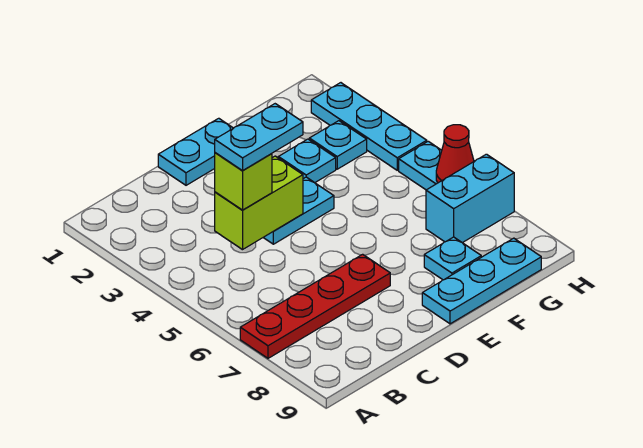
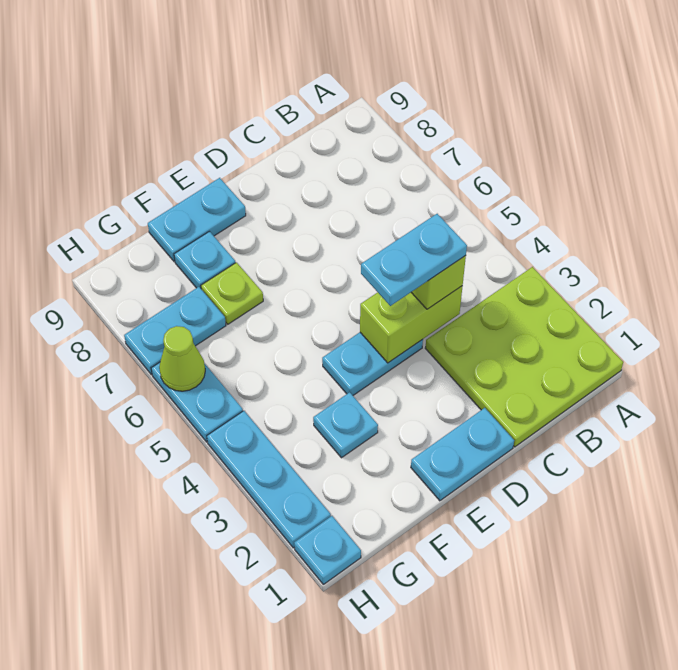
none -> lime plate A1:C3 level 1
red plate A7:D7 level 1 -> none
cyan plate E9:G9 level 1 -> cyan plate E9:F9 level 1
none -> lime plate F7 level 1
cyan plate G3 level 1 -> cyan plate H1 level 1
cyan brick G7:H7 level 1 -> cyan plate G7:H7 level 1
red cone H6 level 2 -> lime cone H6 level 2

